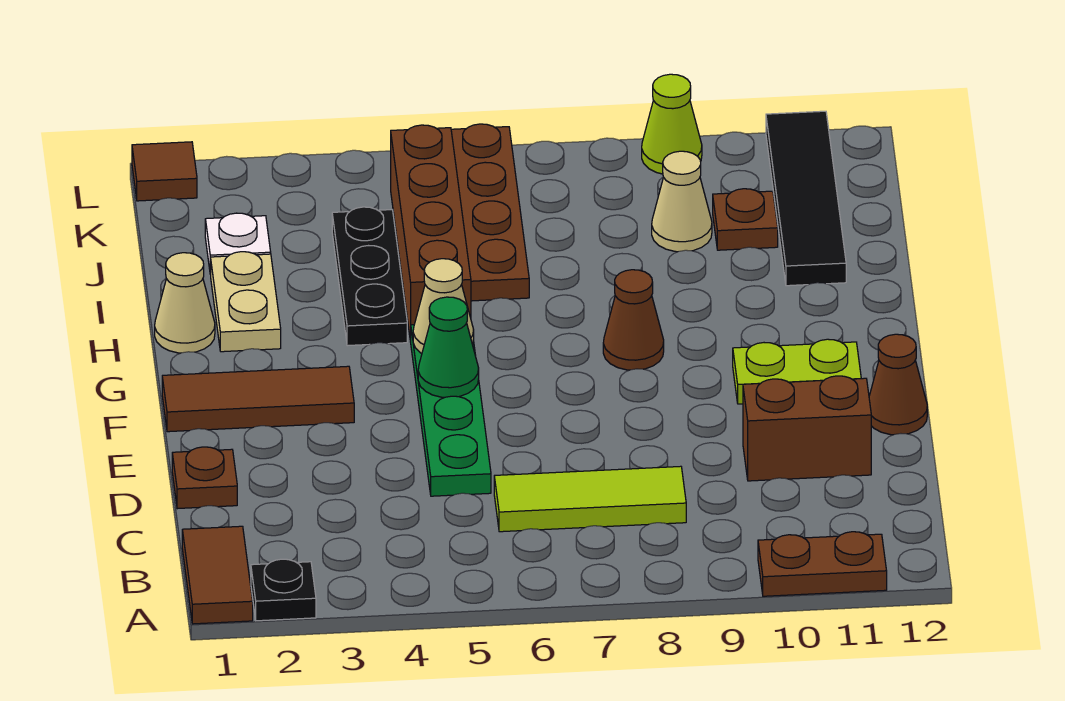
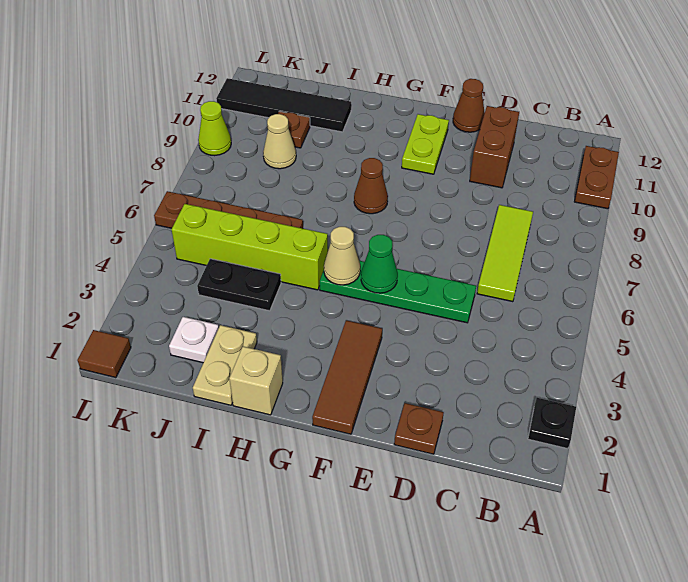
brown tile A1:B1 level 1 -> none
tan cone H1 level 1 -> tan brick H1 level 1
tan plate H2:I2 level 1 -> tan plate I1:I2 level 1
black plate H4:J4 level 1 -> black plate I4:J4 level 1
brown brick H5:K5 level 1 -> lime brick H5:K5 level 1

